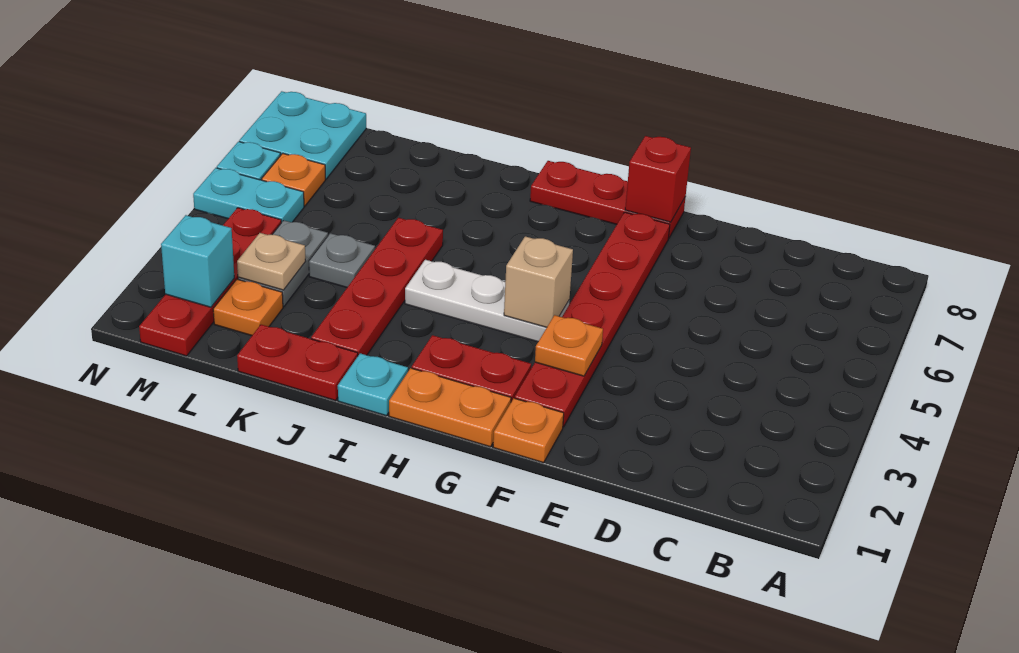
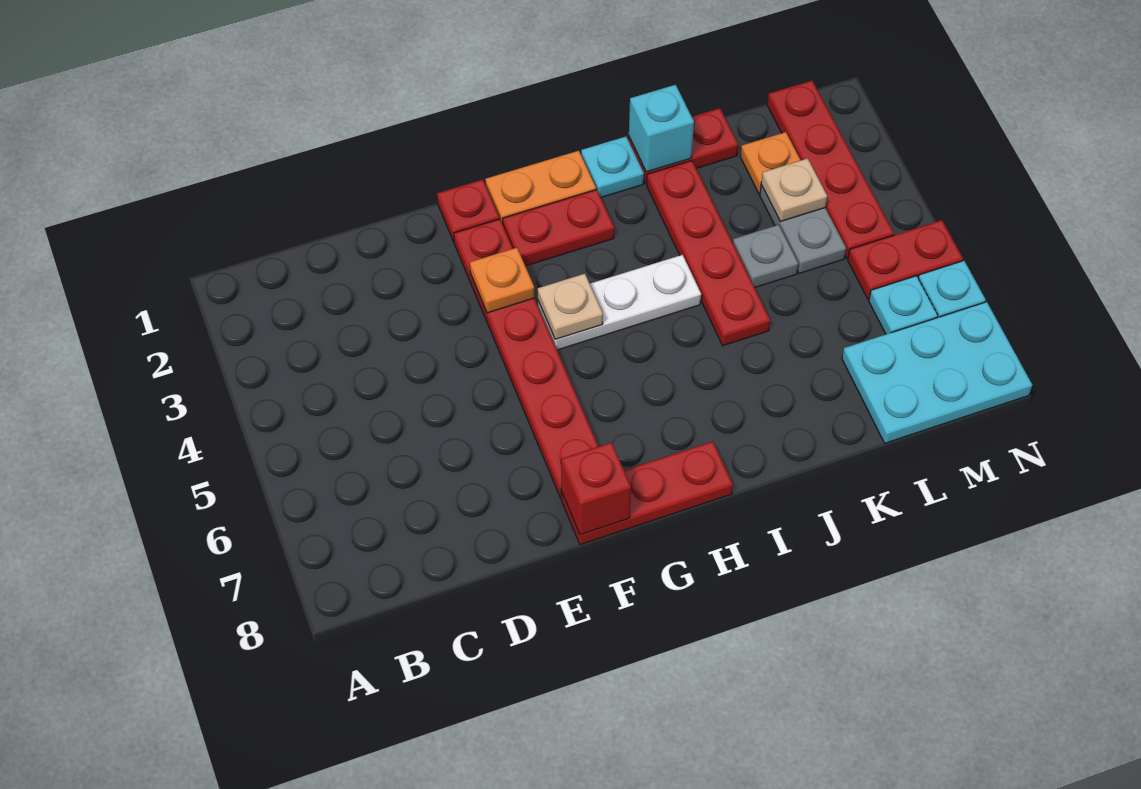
orange plate F1 level 1 -> red plate F1 level 1
tan brick G4 level 2 -> tan plate G4 level 2
cyan brick M2 level 2 -> cyan brick J1 level 2
cyan plate M5:N5 level 1 -> red plate M5:N5 level 1
orange plate M6 level 1 -> cyan plate M6 level 1
cyan plate M7:N8 level 1 -> cyan plate L7:N8 level 1

